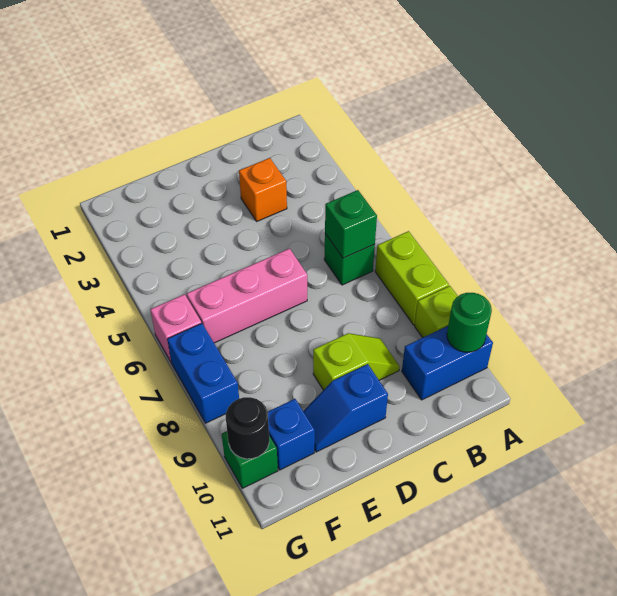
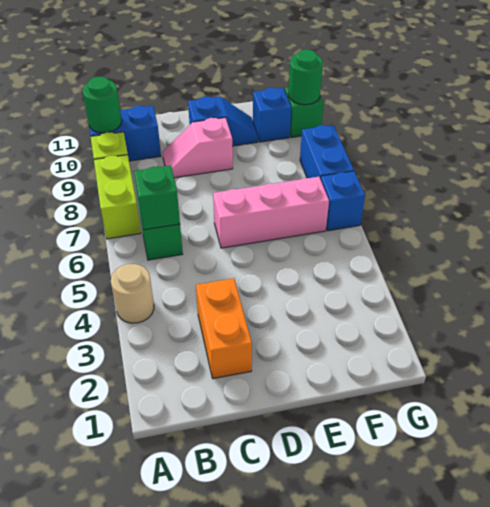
none -> tan round brick A4 level 1
orange brick C3 level 1 -> orange brick C2:C3 level 1
lime slope C9:D9 level 1 top D -> pink slope C9:D9 level 1 top D
pink brick G6 level 1 -> blue brick G6 level 1
black round brick G10 level 2 -> green round brick G10 level 2

